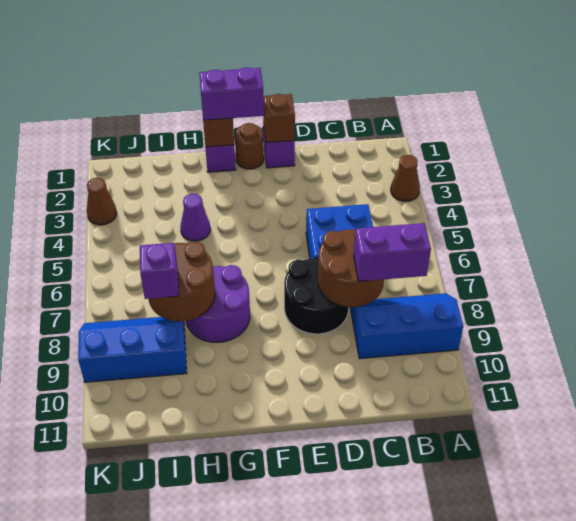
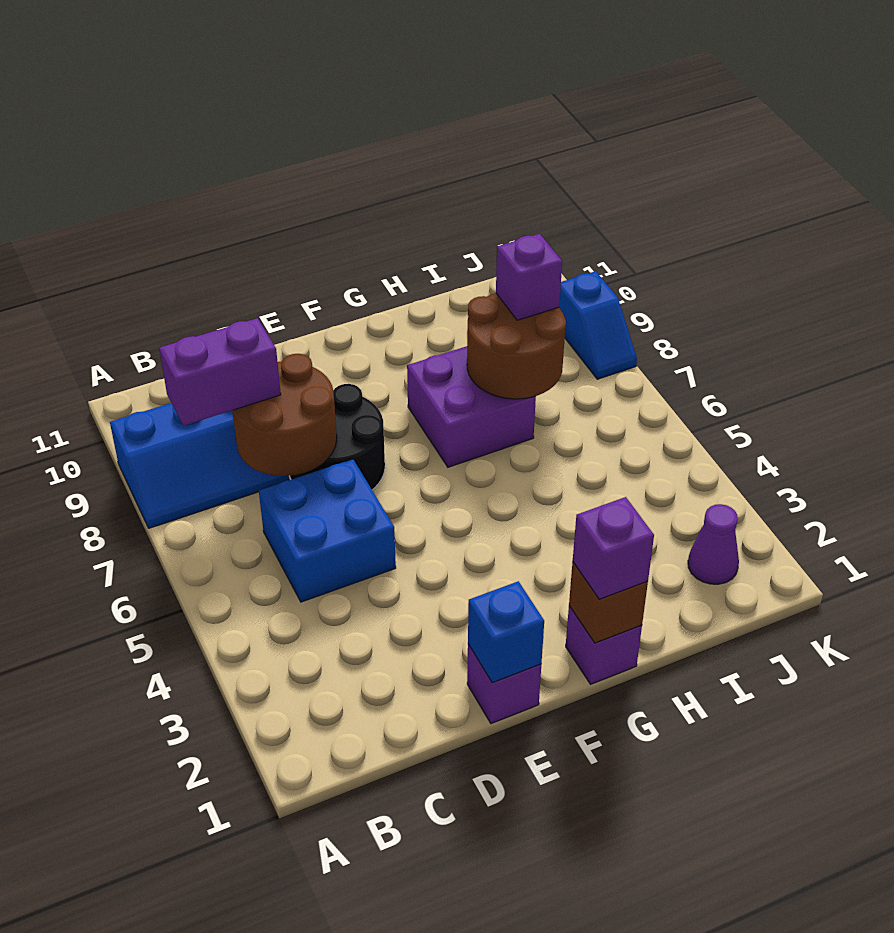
brown cone A3 level 1 -> none
brown brick E1 level 2 -> blue brick E1 level 2
brown round brick F1 level 1 -> none
purple brick F1:G1 level 3 -> purple brick G1 level 3
purple round brick G7:H8 level 1 -> purple brick G7:H8 level 1
purple cone H4 level 1 -> purple cone J2 level 1
blue slope I8:K9 level 1 top 9 -> blue slope K8:K9 level 1 top 9
brown cone K3 level 1 -> none

